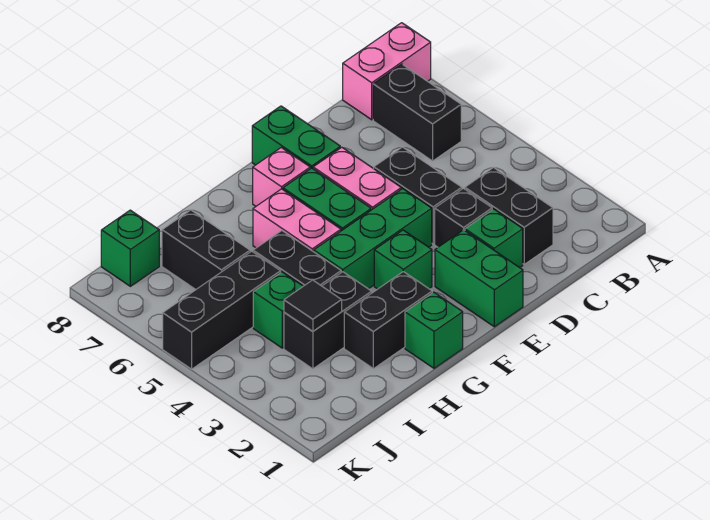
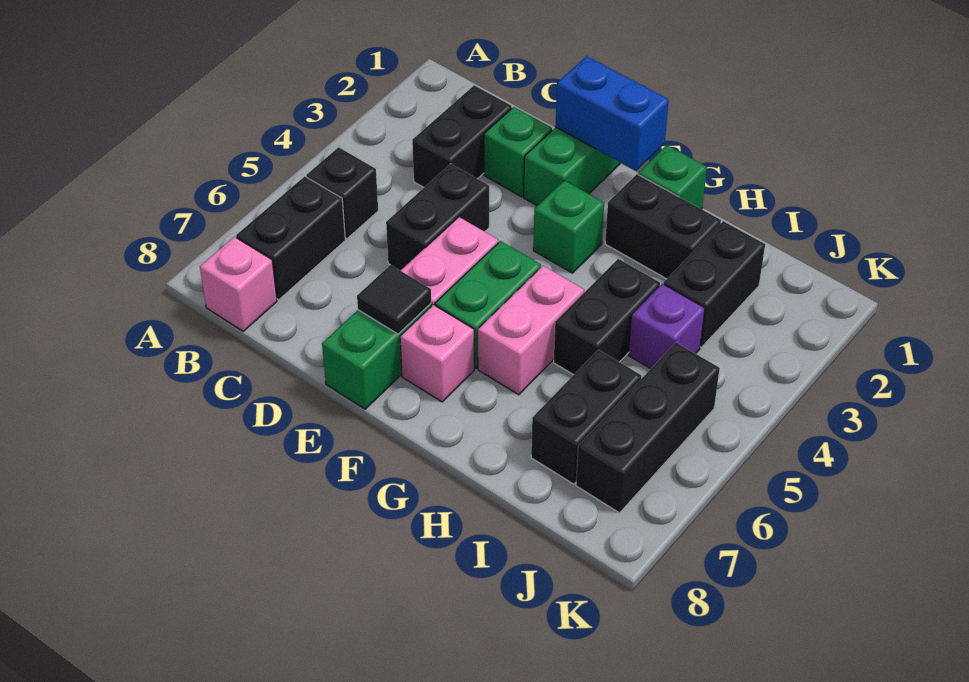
pink brick A8:B8 level 1 -> pink brick B8 level 1
black brick D3 level 1 -> black brick B5 level 1
none -> blue brick E1:F1 level 2
green brick E4:G4 level 1 -> none
black brick H3:I3 level 1 -> black brick I2:I3 level 1
black tile I3 level 2 -> black tile E7 level 2
green brick I4 level 1 -> purple brick I4 level 1
black brick I5:K5 level 1 -> black brick J5:J7 level 1
green brick J8 level 1 -> none

